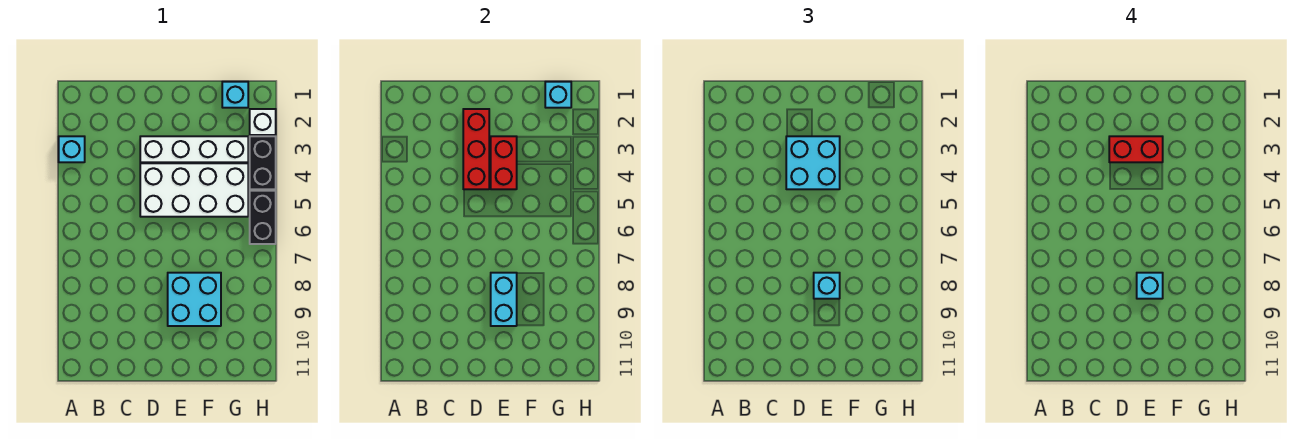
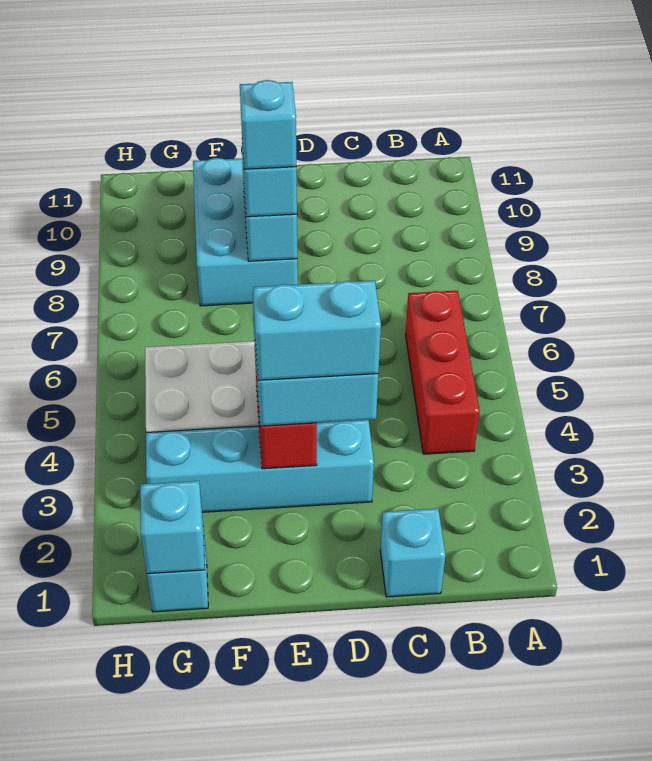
cyan brick A3 level 1 -> cyan brick C1 level 1
red brick D2:D4 level 2 -> red brick B4:B6 level 1
white brick D3:G3 level 1 -> cyan brick D3:G3 level 1
red brick D3:E3 level 4 -> cyan brick D3:E3 level 4
cyan brick E8:F9 level 1 -> cyan brick E8:F10 level 1
white brick H2 level 1 -> none
black brick H3:H4 level 1 -> none
black brick H5:H6 level 1 -> none

